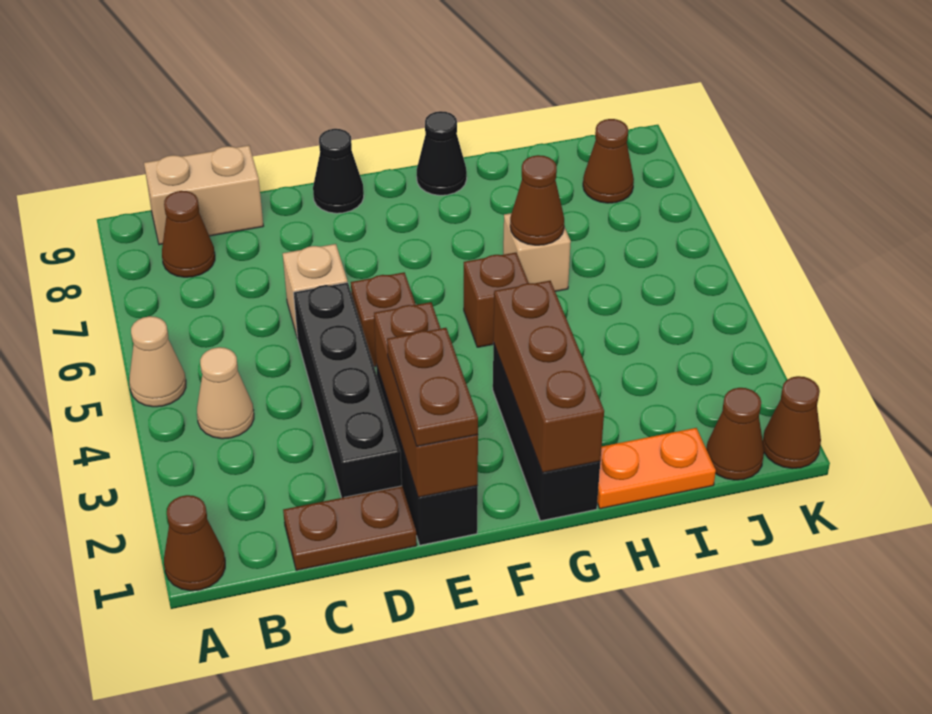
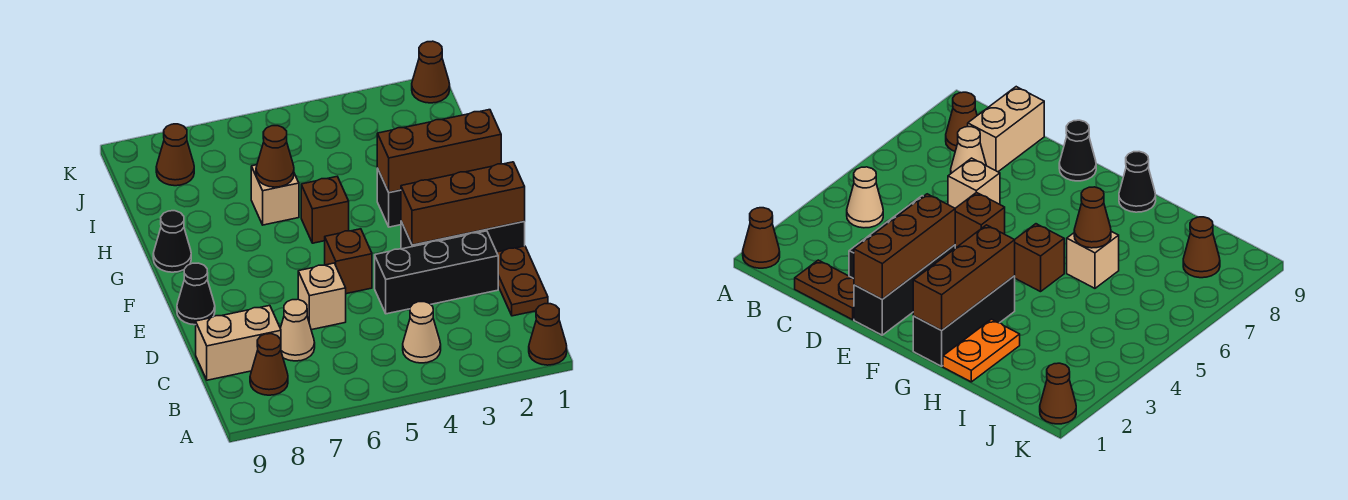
tan cone A5 level 1 -> tan cone C7 level 1
tan brick B9:C9 level 1 -> tan brick C8:C9 level 1
black brick D2:D5 level 1 -> black brick D2:D4 level 1
brown plate E1:E2 level 3 -> none
orange plate H1:I1 level 1 -> orange plate H1:H2 level 1
brown cone J1 level 1 -> none

